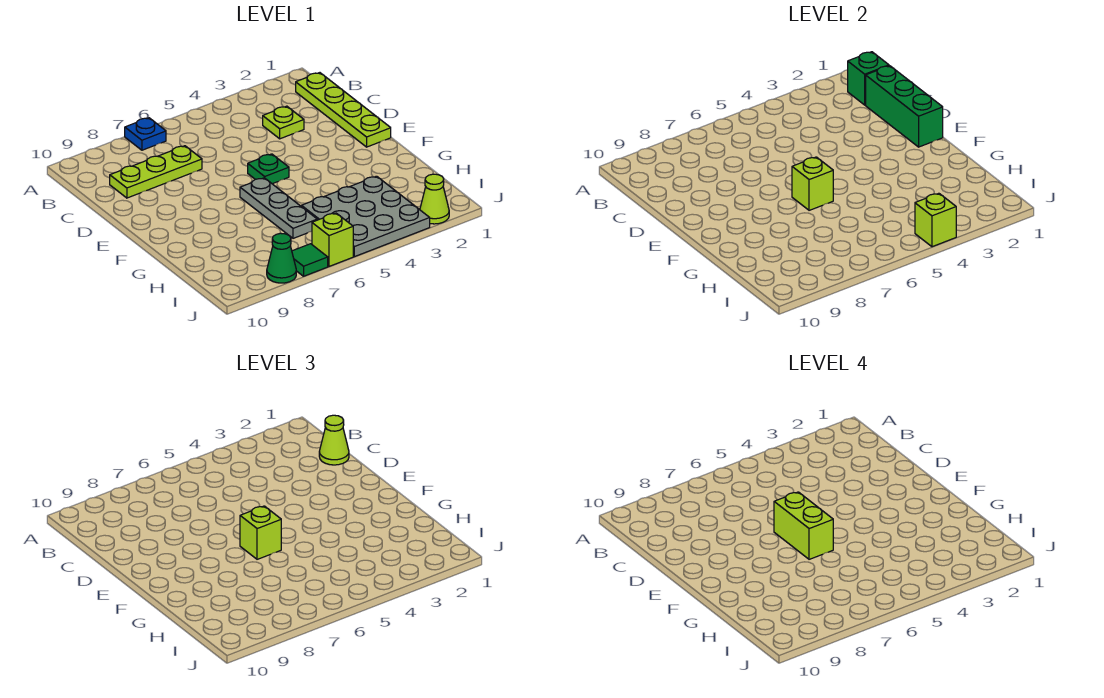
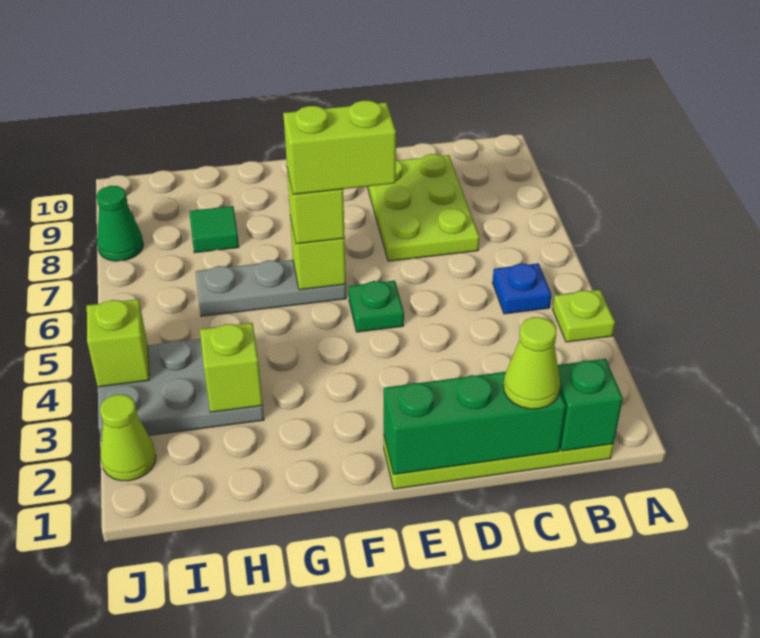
blue plate A7 level 1 -> blue plate B5 level 1
lime plate C3 level 1 -> lime plate A4 level 1
lime plate C7:C9 level 1 -> lime plate C7:D9 level 1
grey plate H3:J5 level 1 -> grey plate H3:J4 level 1
lime brick J6 level 1 -> lime brick H3 level 2
green tile J7 level 1 -> green tile H8 level 1

